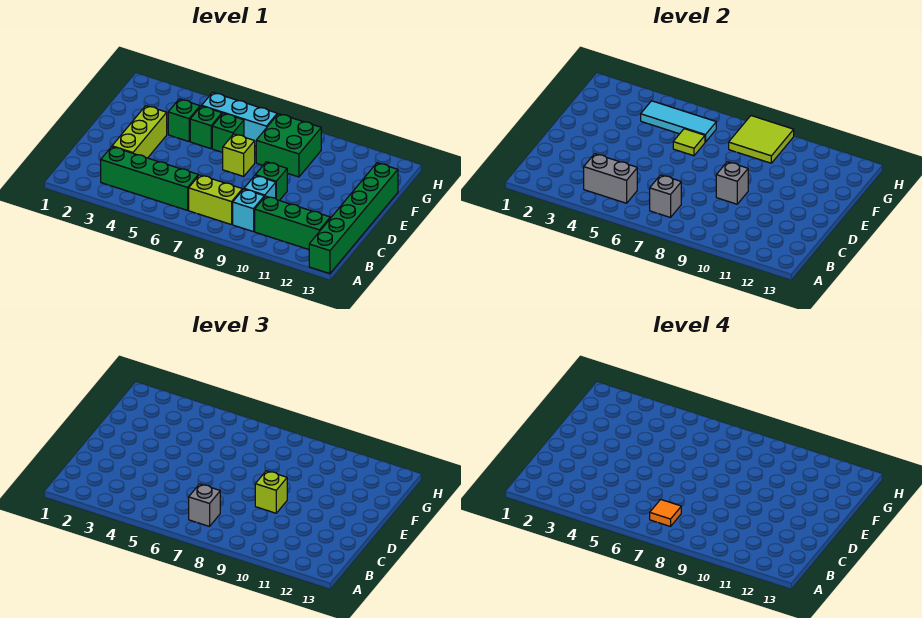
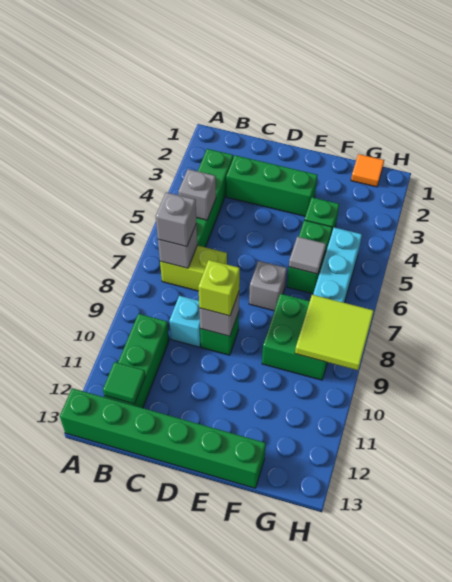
grey brick B4:B5 level 2 -> grey brick B5 level 2
lime brick B7:B8 level 1 -> lime brick B7:C7 level 1
orange tile B7 level 4 -> orange tile G1 level 1
cyan brick B9 level 1 -> none
none -> green tile B12 level 2
lime brick C3:E3 level 1 -> green brick C3:E3 level 1
lime brick E7 level 1 -> grey brick E7 level 1
lime tile F6 level 2 -> grey tile F6 level 2
cyan tile G4:G6 level 2 -> none

